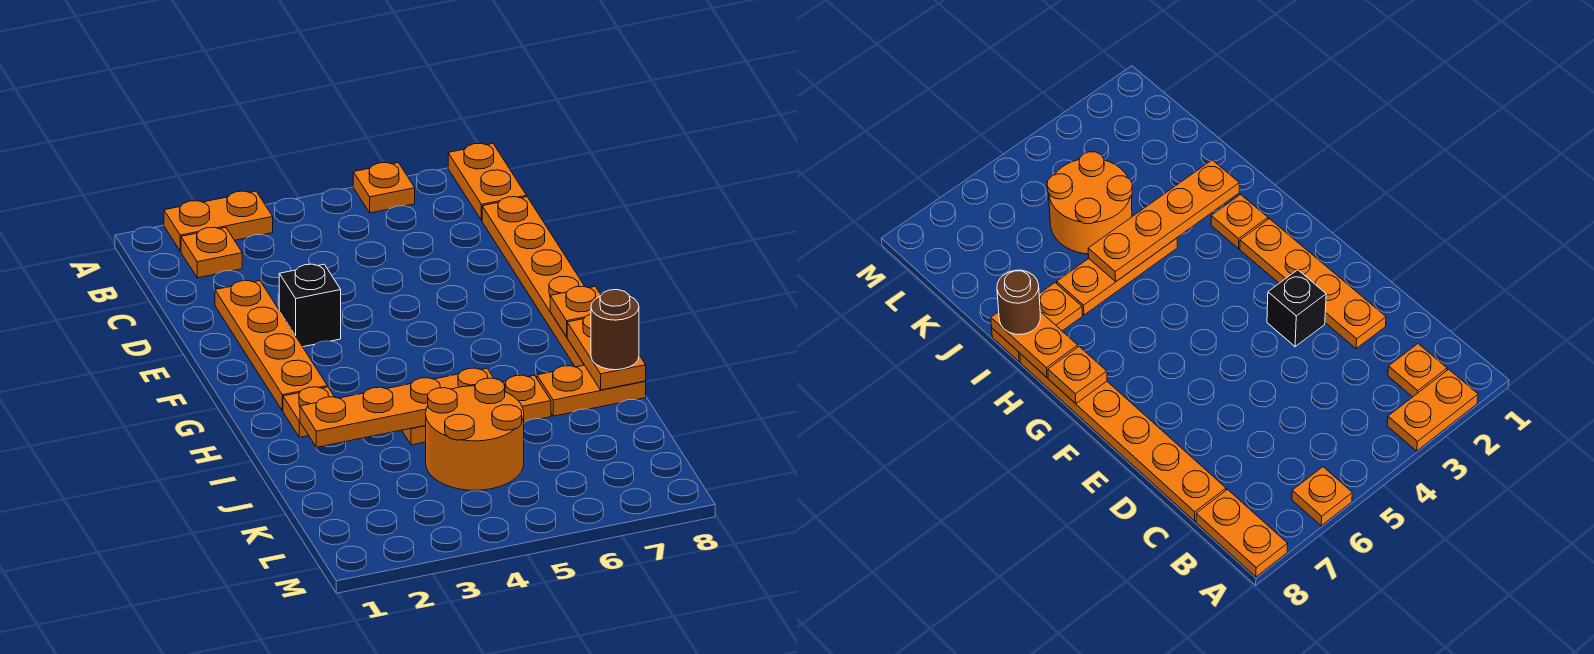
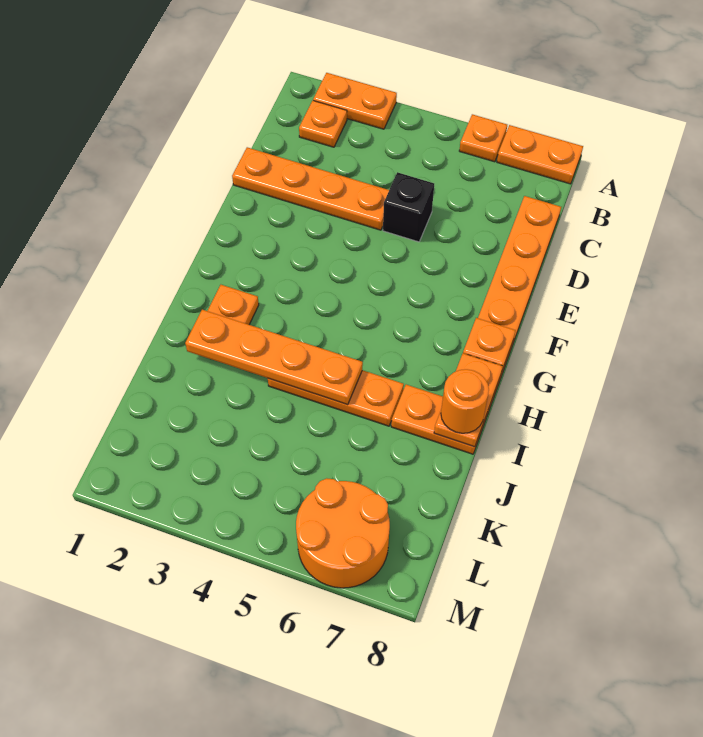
orange plate A8:B8 level 1 -> orange plate A7:A8 level 1
orange plate D2:G2 level 1 -> orange plate D1:D4 level 1
black brick E3 level 1 -> black brick D5 level 1
brown round brick I8 level 3 -> orange round brick I8 level 3
orange round brick J4:K5 level 1 -> orange round brick L6:M7 level 1

